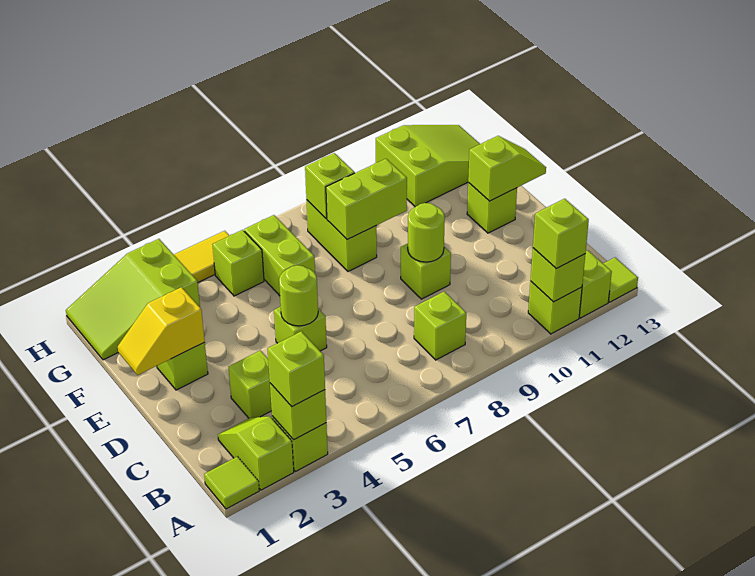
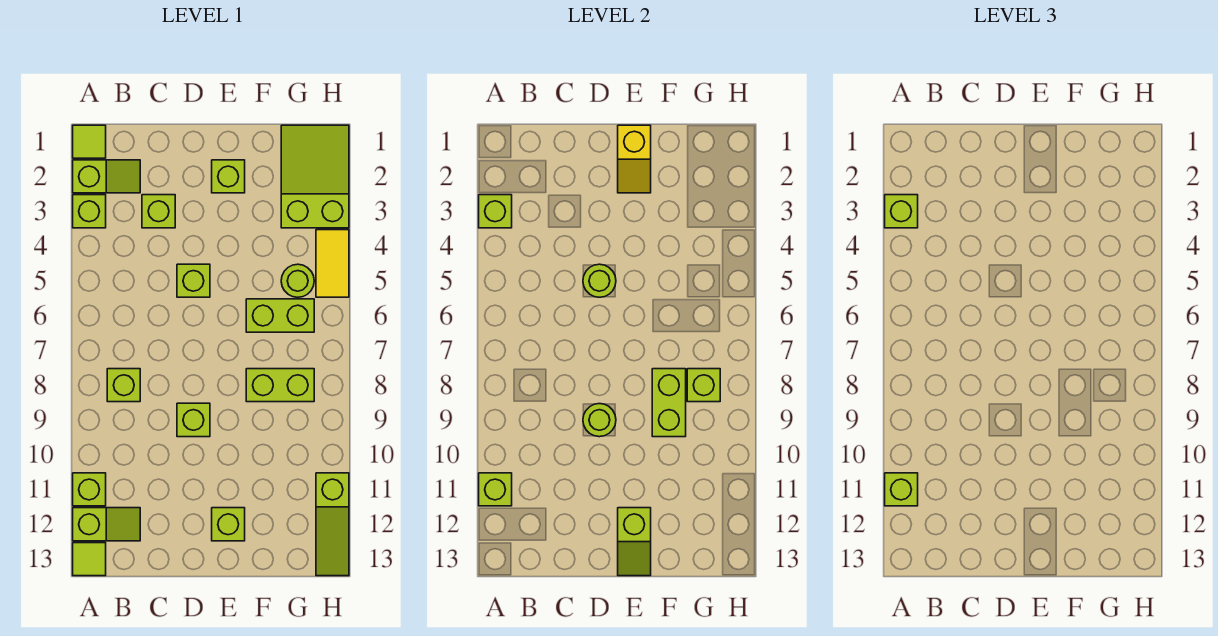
yellow slope E1:E2 level 2 top 2 -> yellow slope E1:E2 level 2 top 1
lime brick G5 level 1 -> lime round brick G5 level 1
lime slope G11:H13 level 1 top 11 -> lime slope H11:H13 level 1 top 11

